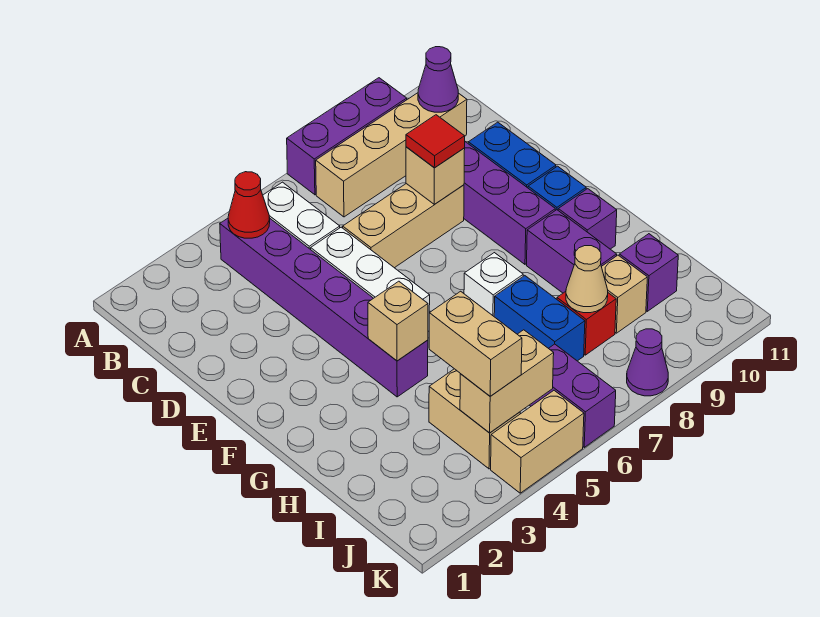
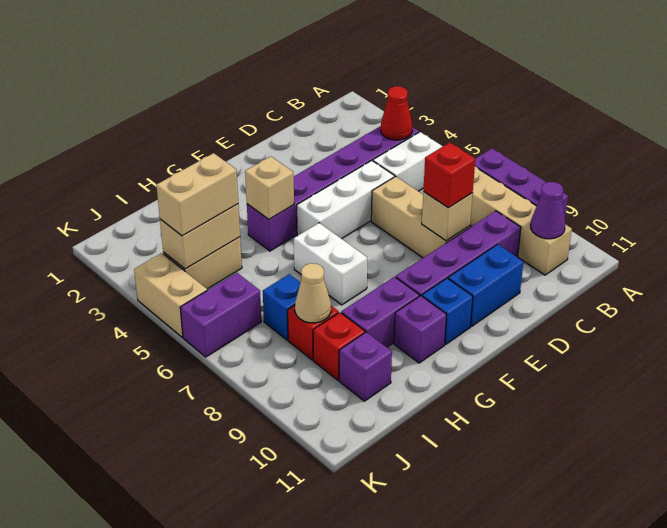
red tile D8 level 3 -> red brick D8 level 3
white brick G7 level 1 -> white brick G6:G7 level 1
blue brick H7:I7 level 1 -> blue brick I7 level 1
tan brick I9 level 1 -> red brick I9 level 1
tan brick J4:J5 level 2 -> tan brick I4:J4 level 2
purple cone K8 level 1 -> none

